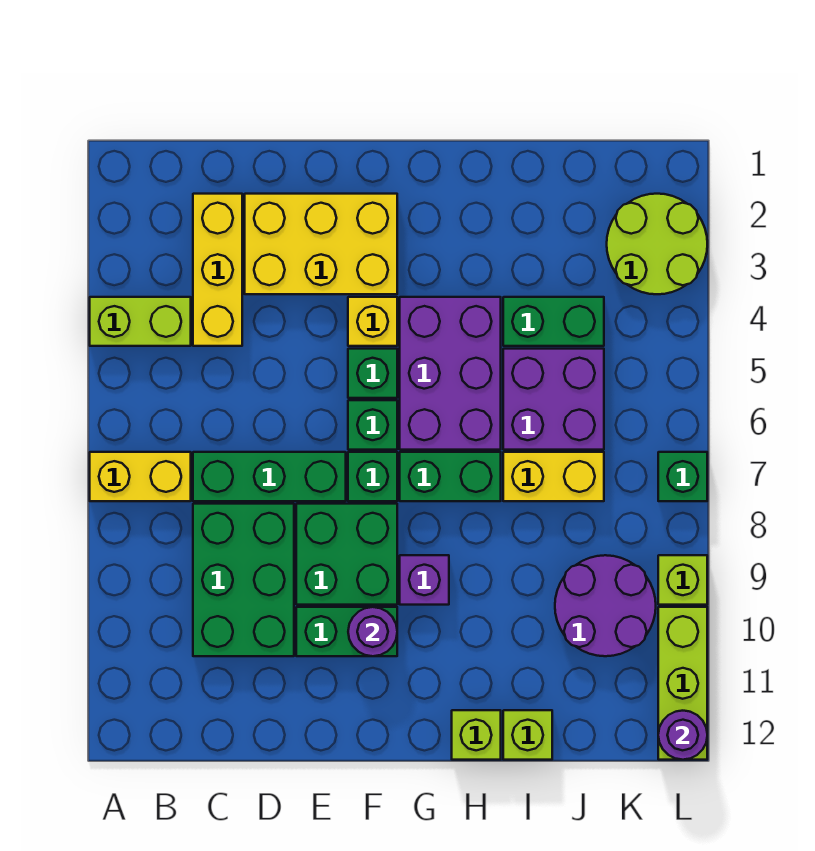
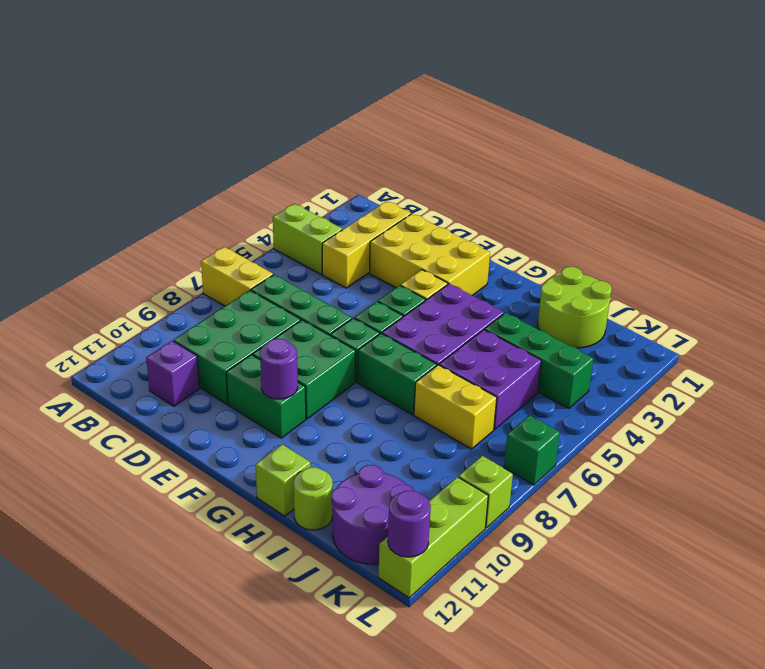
purple brick G9 level 1 -> purple brick C11 level 1
green brick I4:J4 level 1 -> green brick I4:K4 level 1
lime brick I12 level 1 -> lime round brick I12 level 1
purple round brick J9:K10 level 1 -> purple round brick J11:K12 level 1
lime round brick K2:L3 level 1 -> lime round brick I1:J2 level 1

